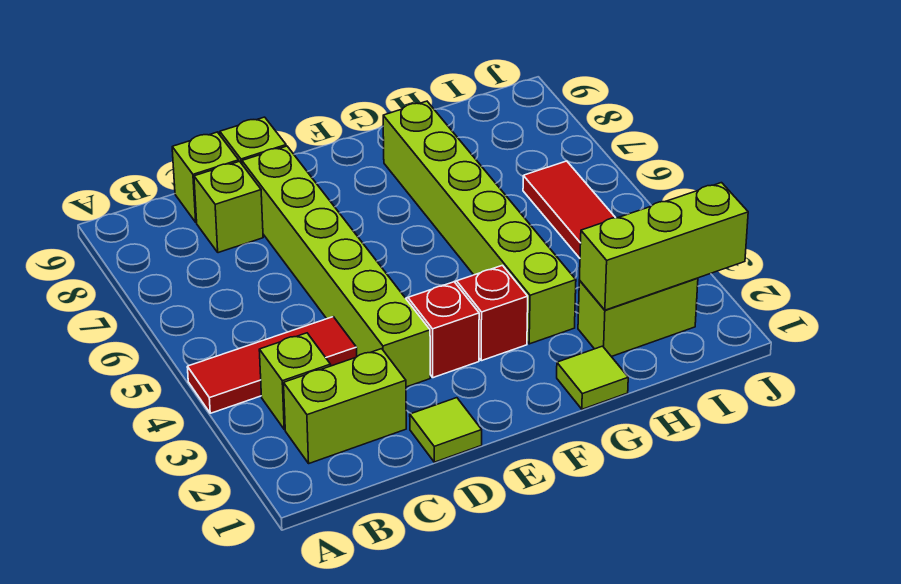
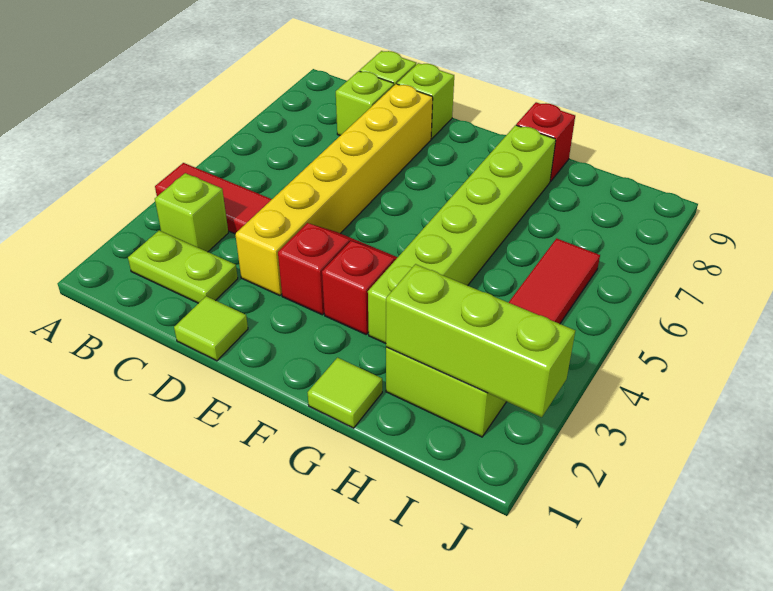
lime brick B2:C2 level 1 -> lime plate B2:C2 level 1
lime brick D3:D8 level 1 -> yellow brick D3:D8 level 1
none -> red brick G9 level 1

